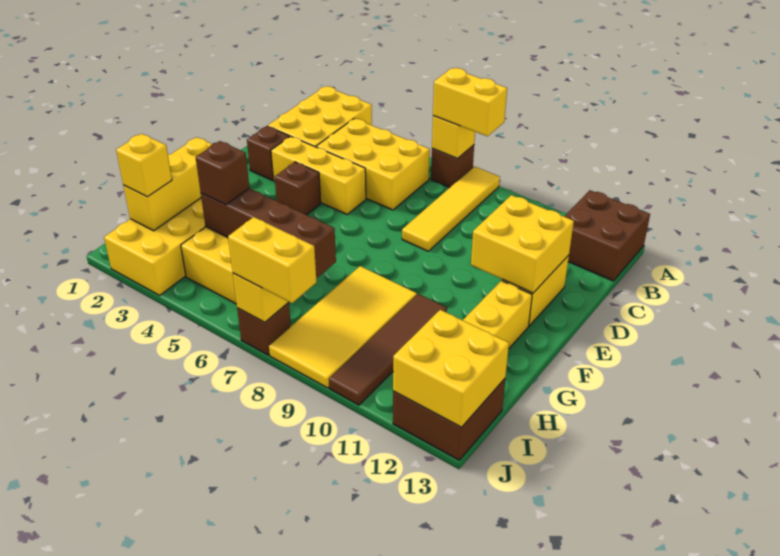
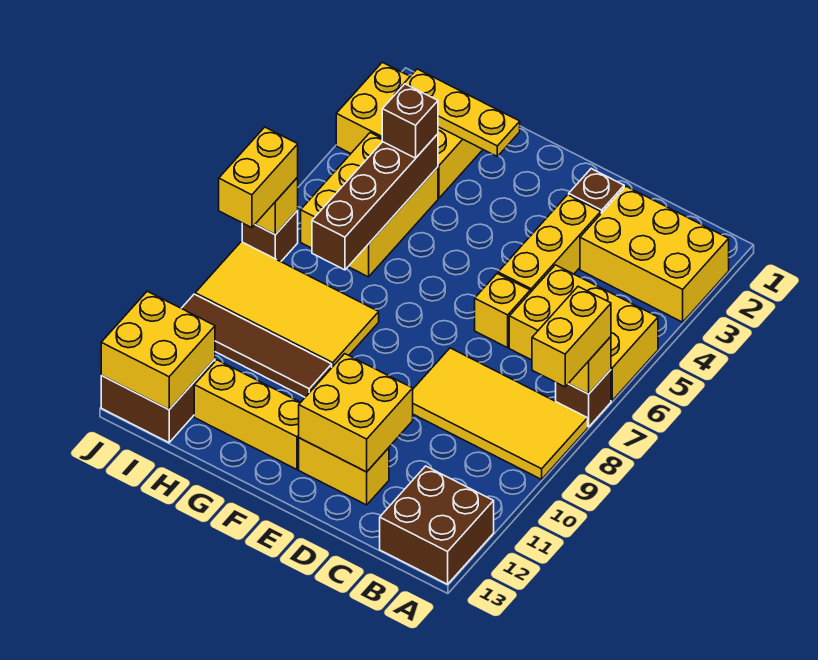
yellow tile A8:D8 level 1 -> yellow tile A8:D9 level 1
yellow brick B4:C6 level 1 -> yellow brick A5:C6 level 1
brown brick E4 level 1 -> none
yellow brick G2:I2 level 2 -> yellow plate G2:I2 level 2
yellow brick I2 level 3 -> yellow brick D6 level 1

